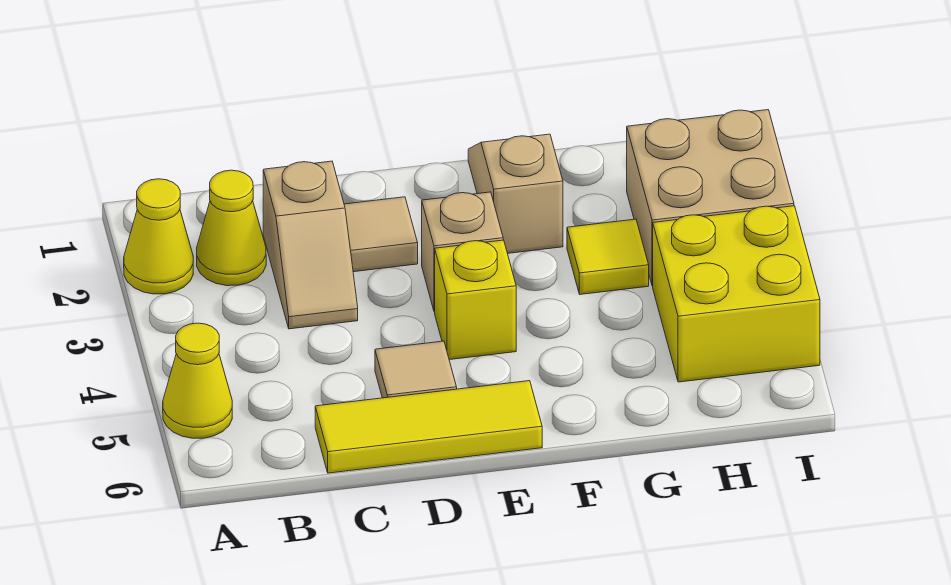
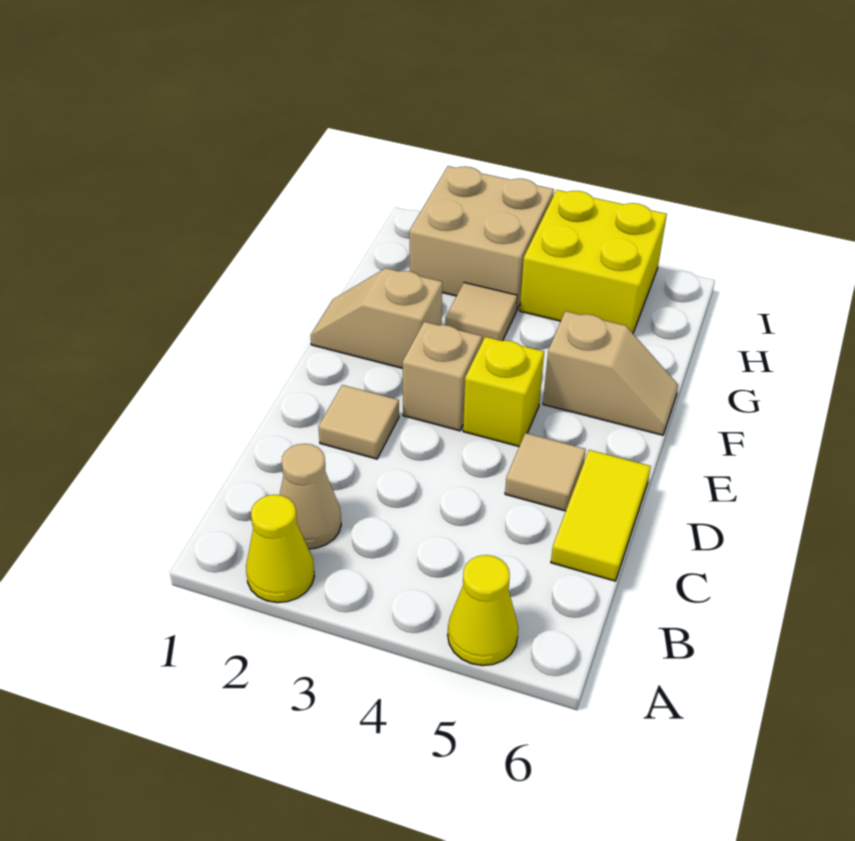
yellow cone B2 level 1 -> tan cone B2 level 1
tan slope C2:C3 level 1 top 2 -> tan slope F5:F6 level 1 top 5
yellow tile C6:E6 level 1 -> yellow tile C6:D6 level 1
yellow tile G3 level 1 -> tan tile G3 level 1

